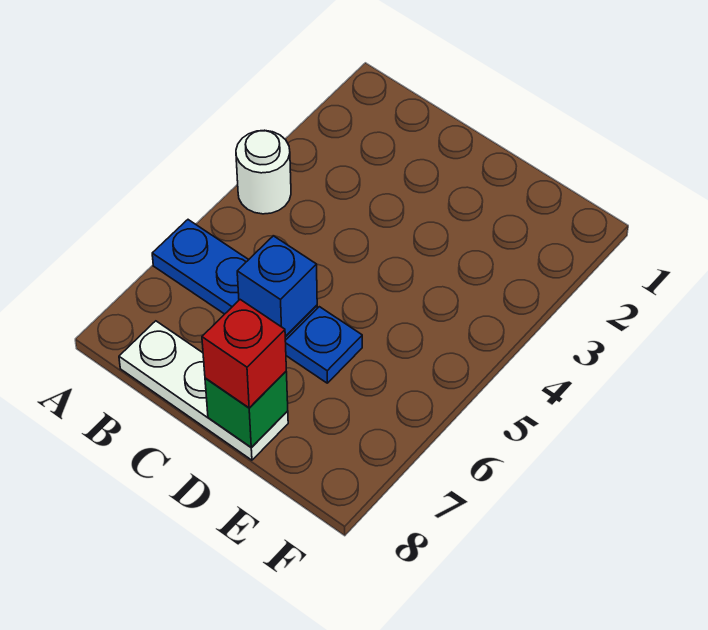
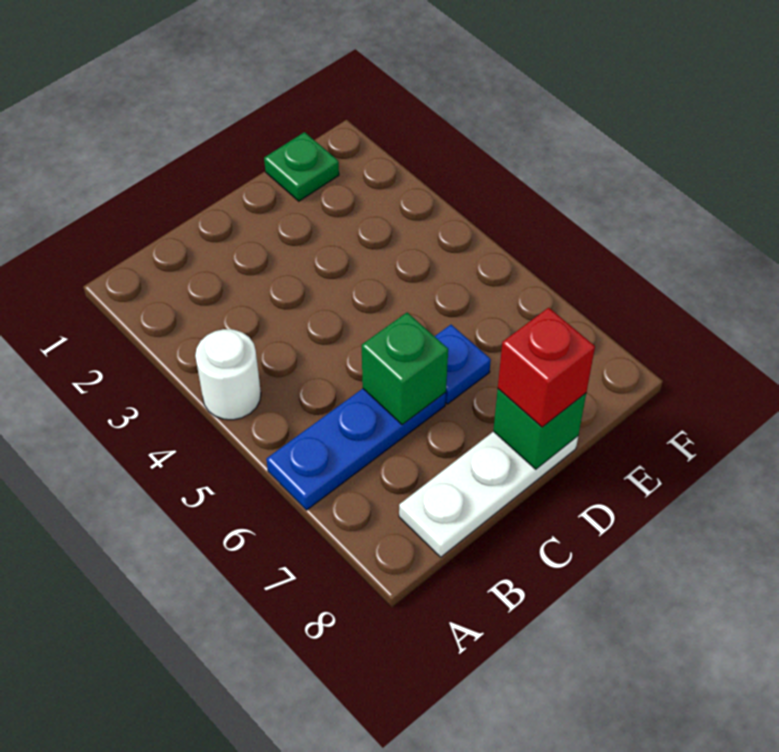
blue brick C6 level 2 -> green brick C6 level 2
none -> green plate E1 level 1

